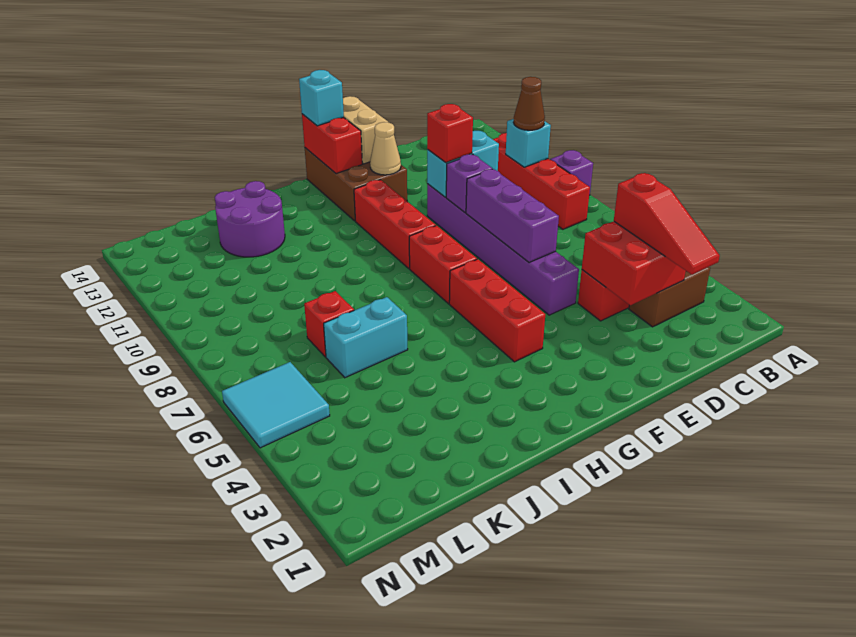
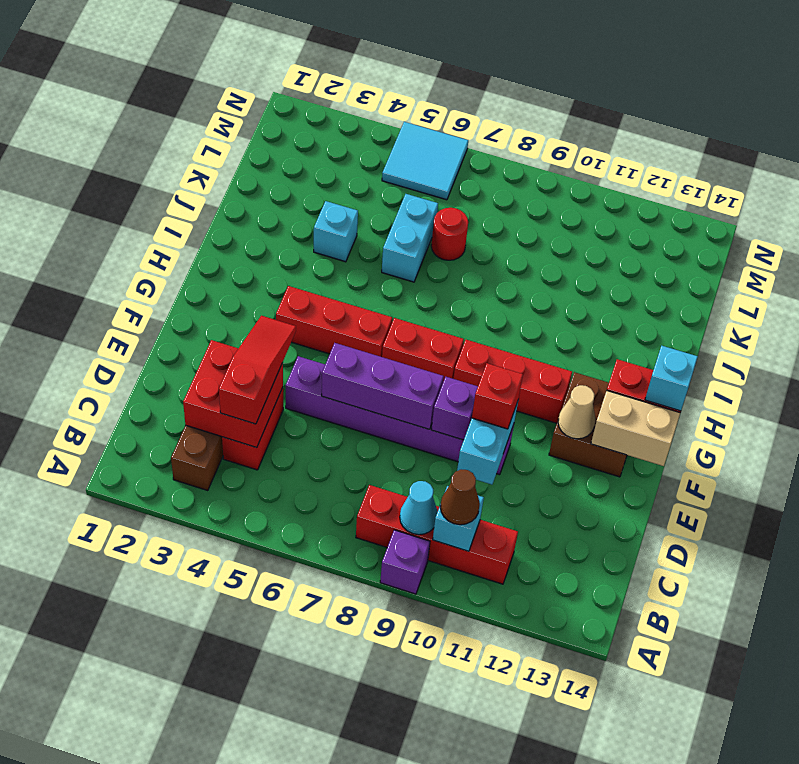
none -> cyan cone B9 level 2
red slope C2:C4 level 3 top 4 -> red slope C4:E4 level 3 top C
brown brick F12:G14 level 1 -> brown brick F12:G13 level 1
none -> cyan brick J4 level 1
purple round brick J12:K13 level 1 -> none
red brick K7 level 1 -> red round brick K7 level 1

